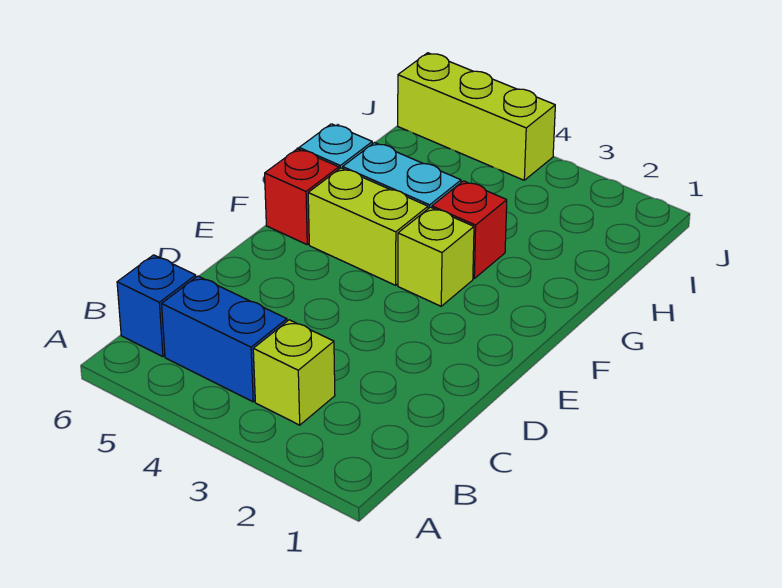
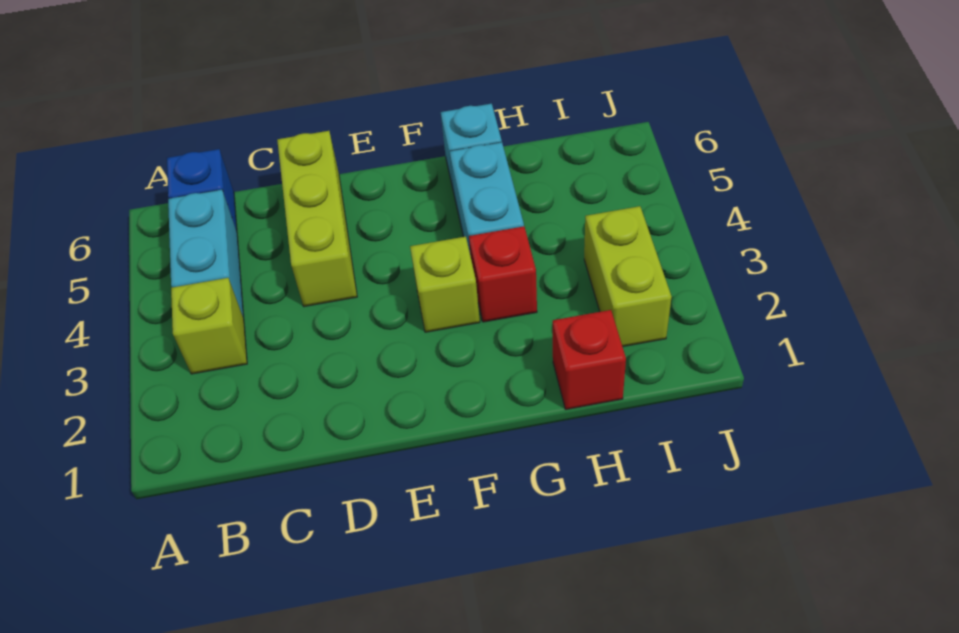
blue brick B4:B5 level 1 -> cyan brick B4:B5 level 1
lime brick F4:F5 level 1 -> lime brick I2:I3 level 1
red brick F6 level 1 -> red brick H1 level 1
lime brick J4:J6 level 1 -> lime brick D4:D6 level 1

